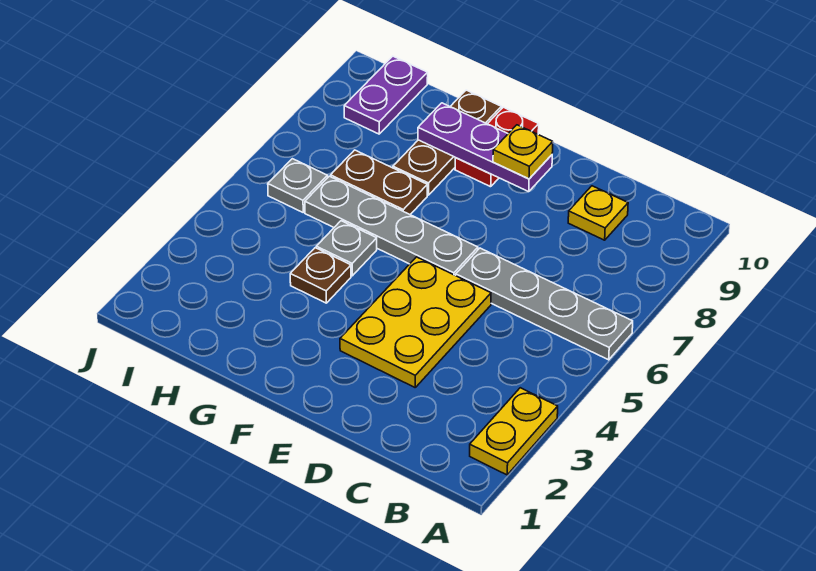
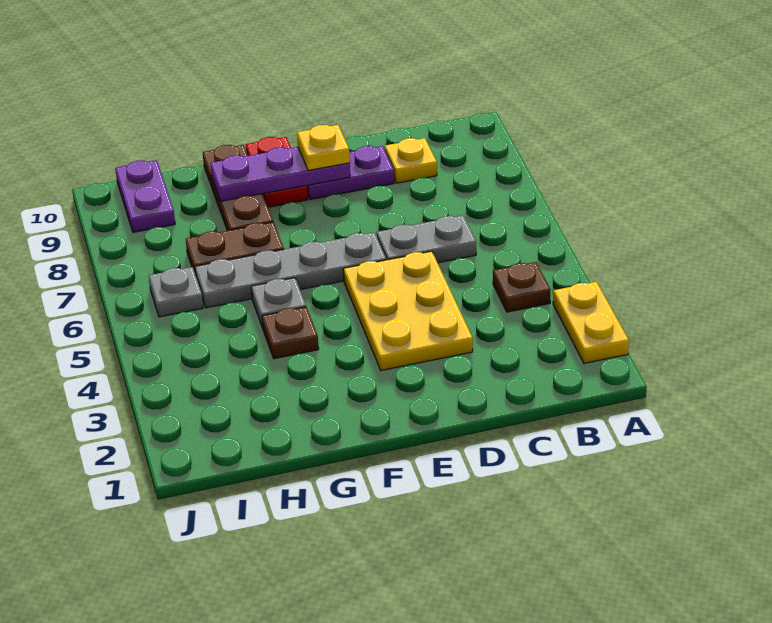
grey plate A6:D6 level 1 -> grey plate C6:D6 level 1
none -> brown plate B4 level 1
none -> purple plate D9:E9 level 1

